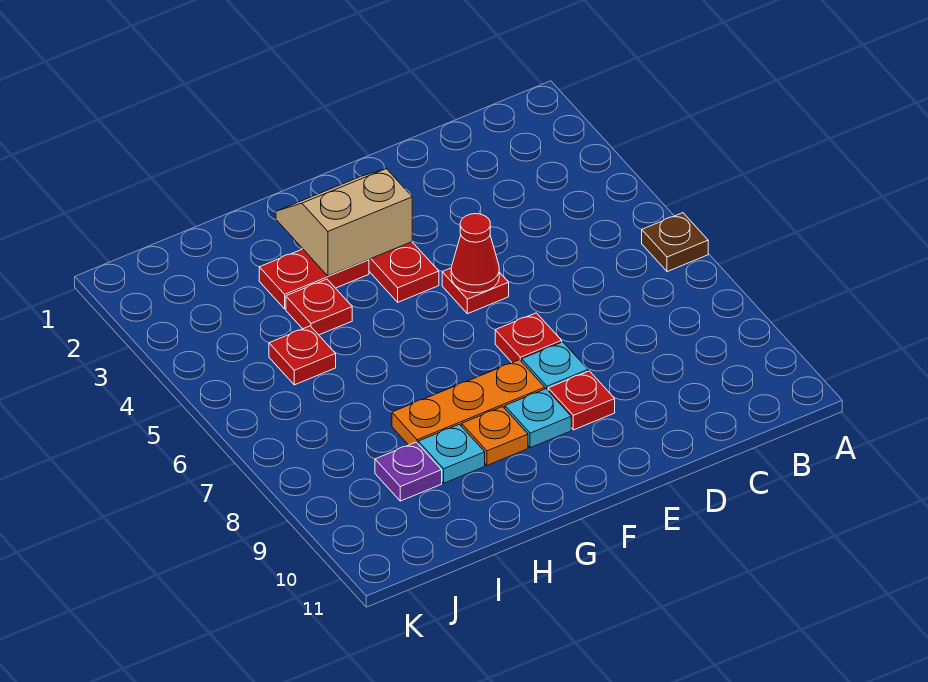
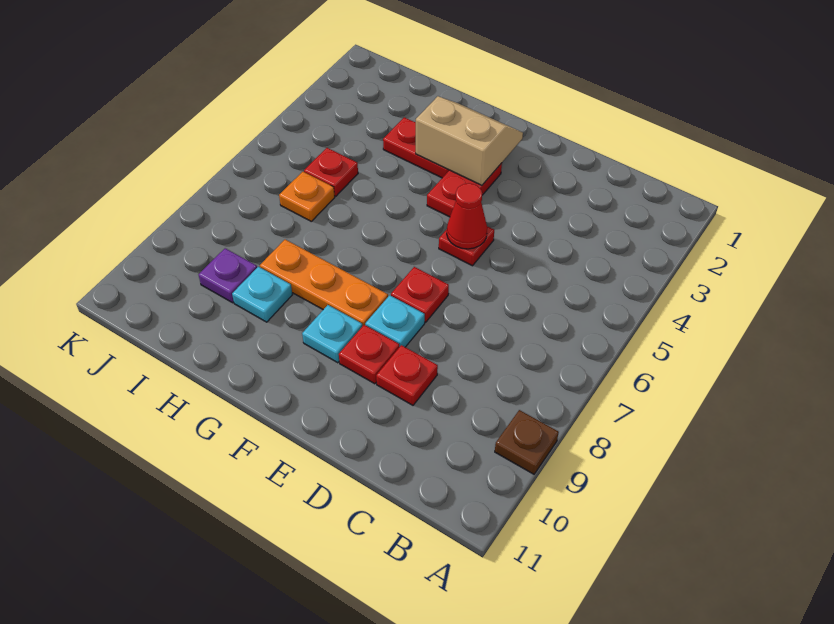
brown plate A6 level 1 -> brown plate A9 level 1
orange plate G9 level 1 -> orange plate I6 level 1
red plate H4 level 1 -> red plate D9 level 1

